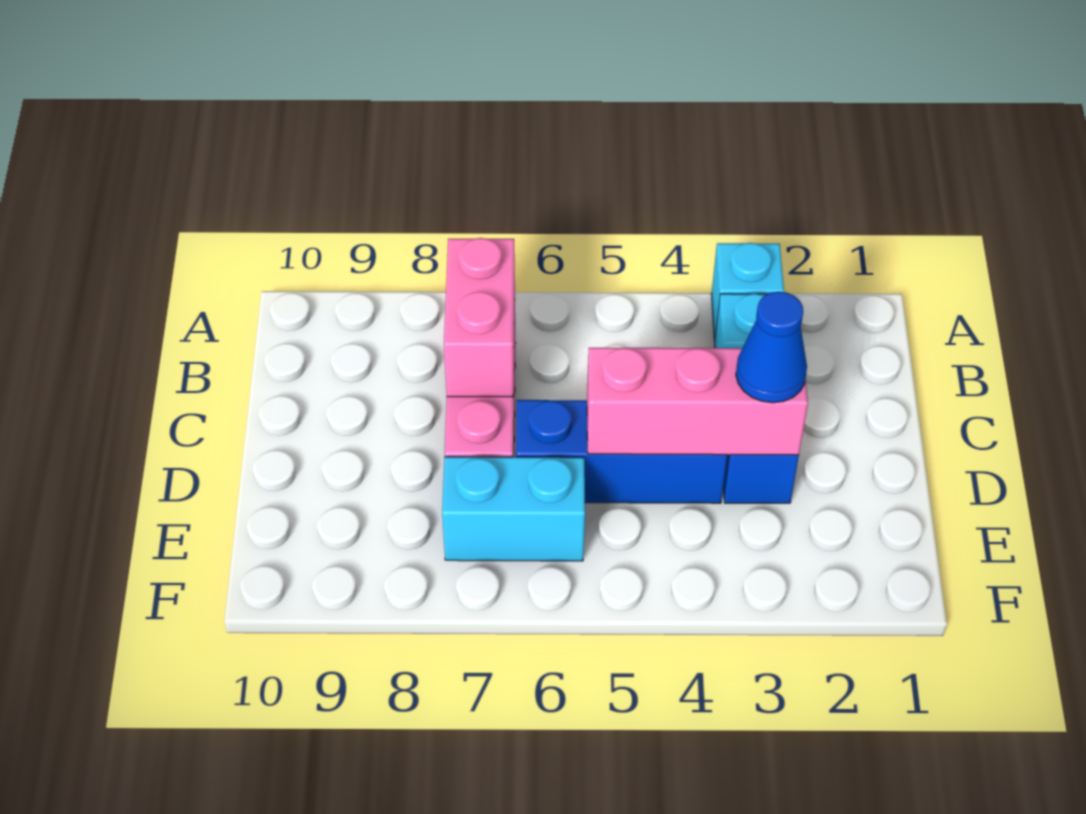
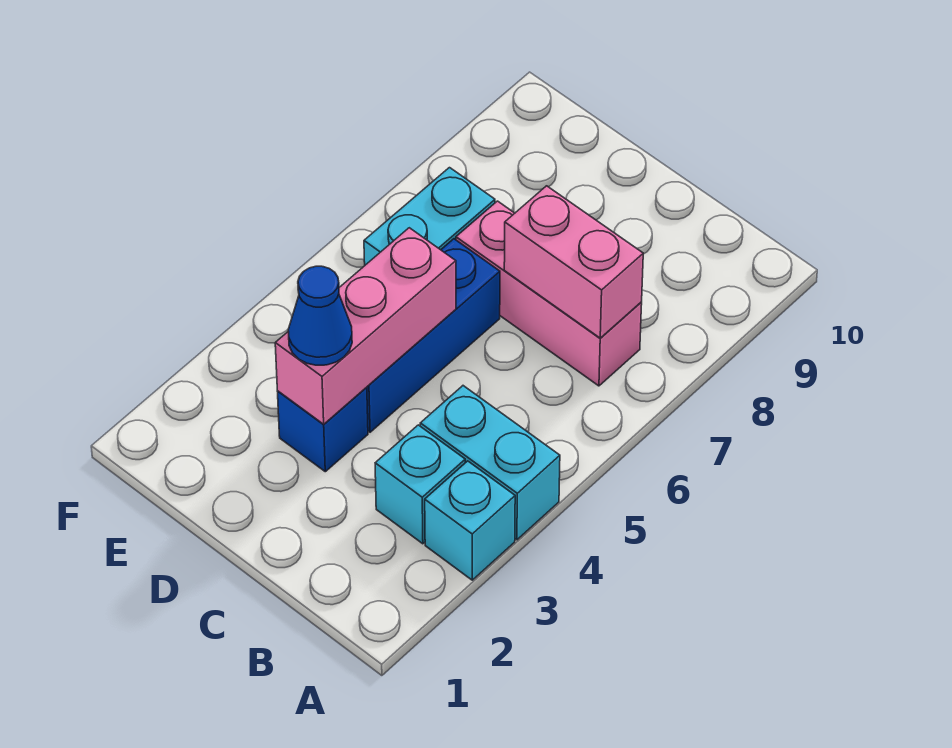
none -> cyan brick A4:B4 level 1

